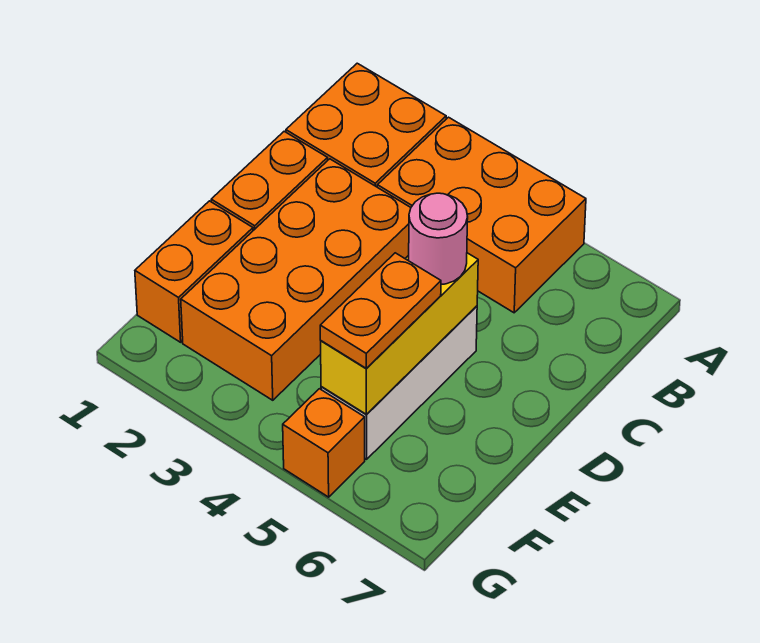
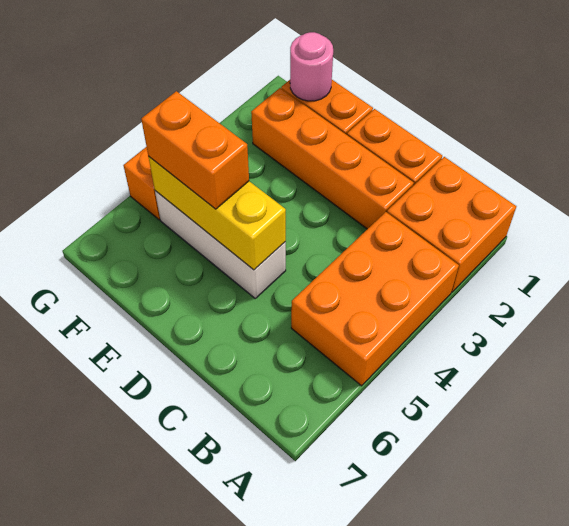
orange brick C2:F3 level 1 -> orange brick C2:F2 level 1
pink round brick D5 level 3 -> pink round brick F1 level 2
orange plate E5:F5 level 3 -> orange brick E5:F5 level 3

